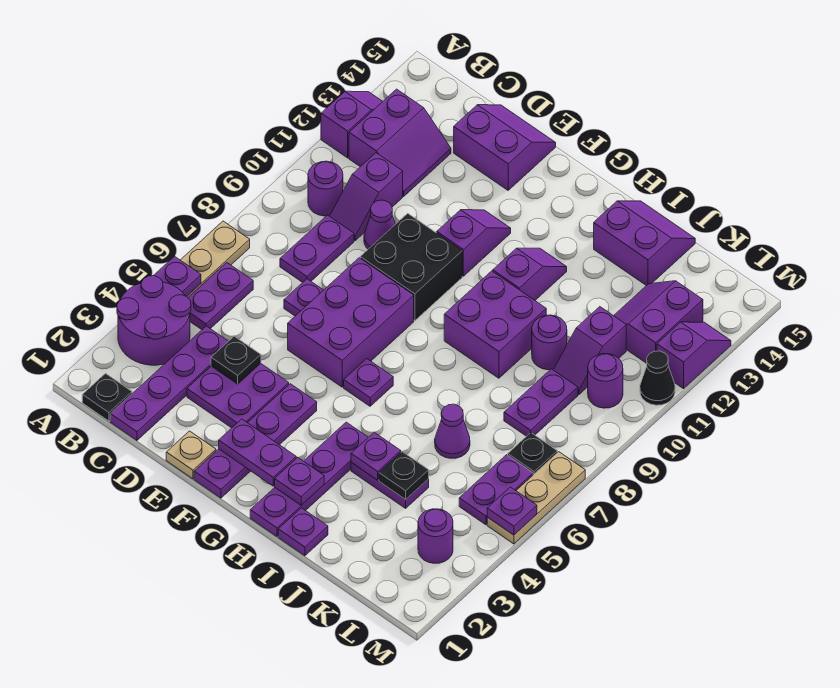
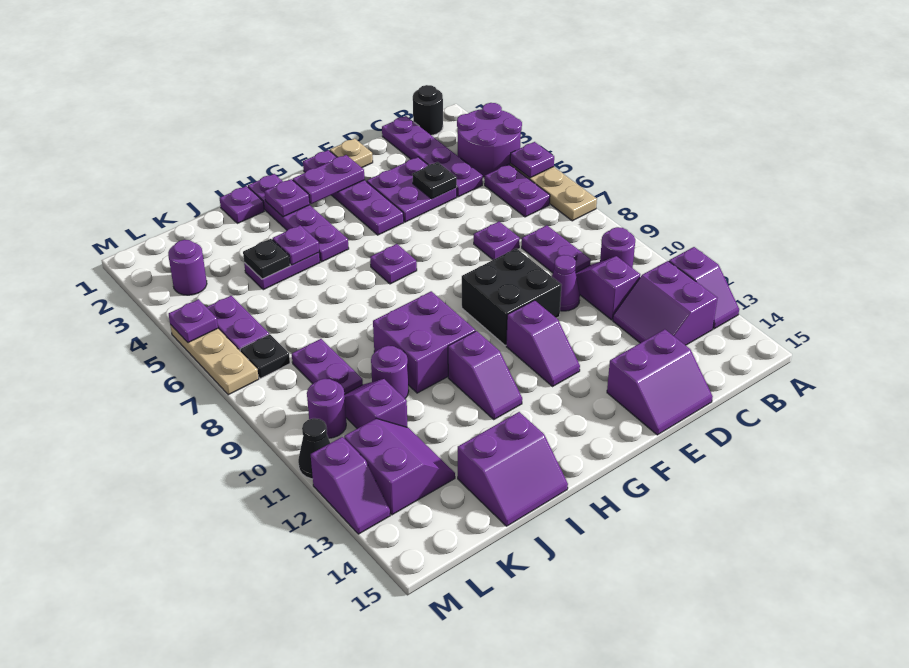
black plate B1 level 1 -> black round brick B1 level 1
purple brick E6:F8 level 1 -> none
purple cone J6 level 1 -> none

